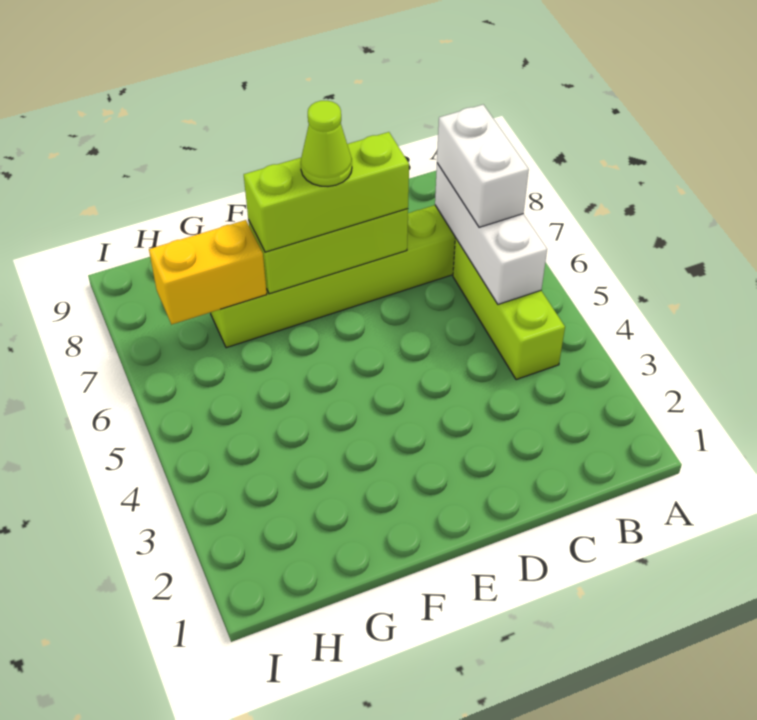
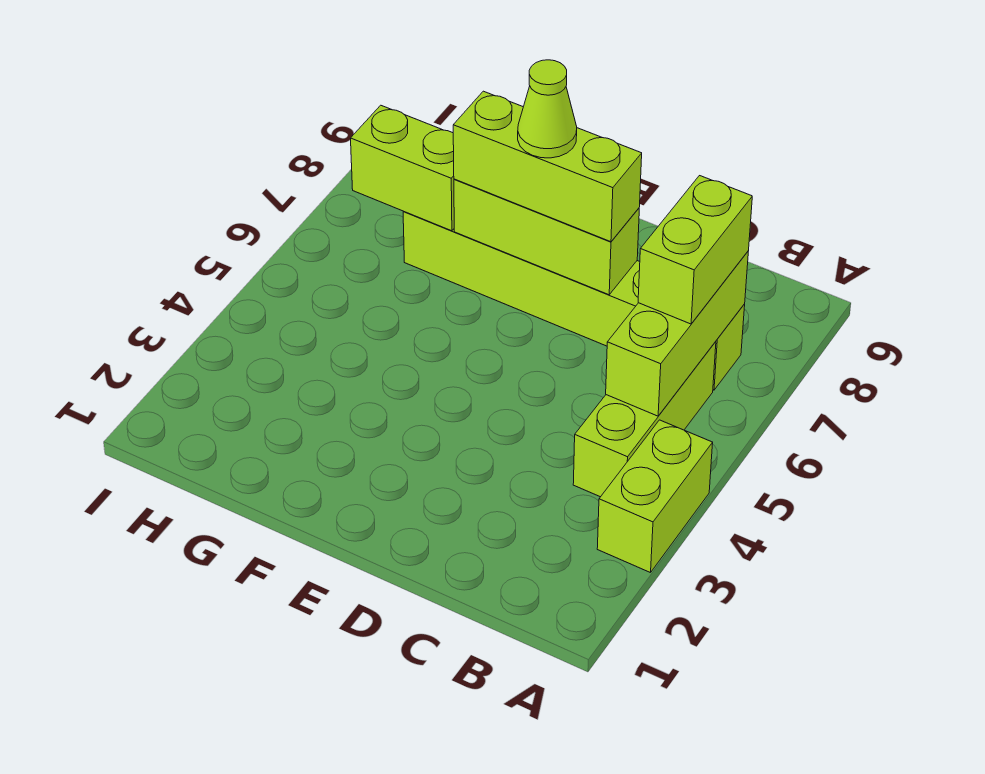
none -> lime brick A3:A4 level 1
white brick B5:B7 level 2 -> lime brick B5:B7 level 2
white brick B6:B7 level 3 -> lime brick B6:B7 level 3
yellow brick G7:H7 level 2 -> lime brick G7:H7 level 2

